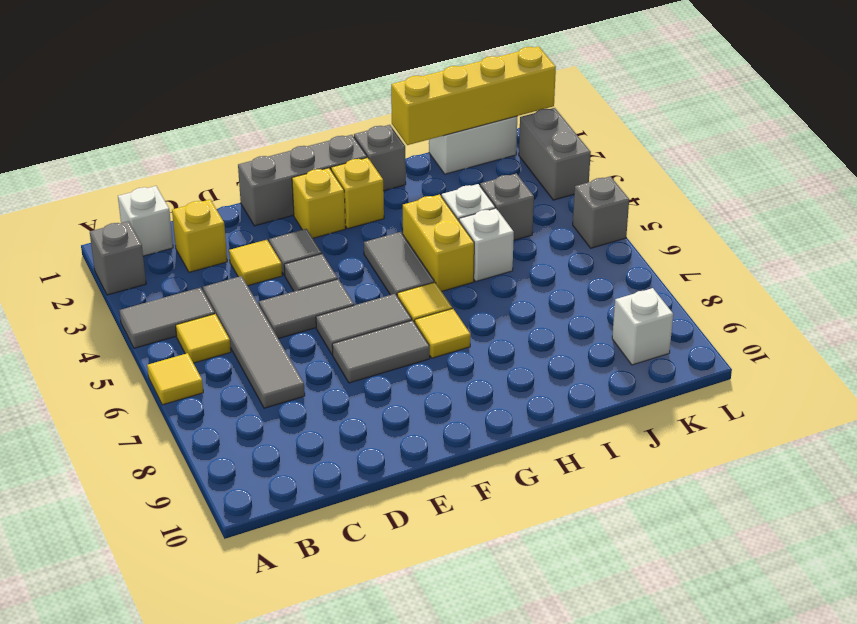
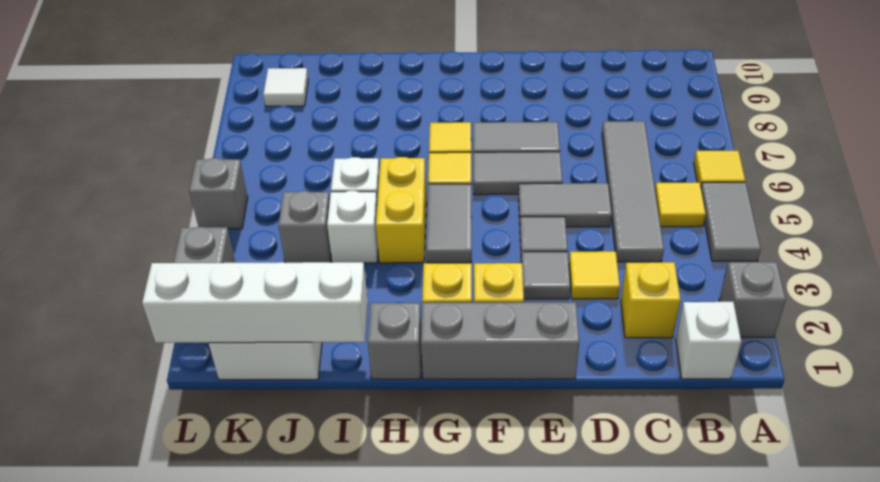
grey tile A4:B4 level 1 -> grey tile A4:A5 level 1
yellow brick I1:L1 level 2 -> white brick I1:L1 level 2
white brick K9 level 1 -> white tile K9 level 1

